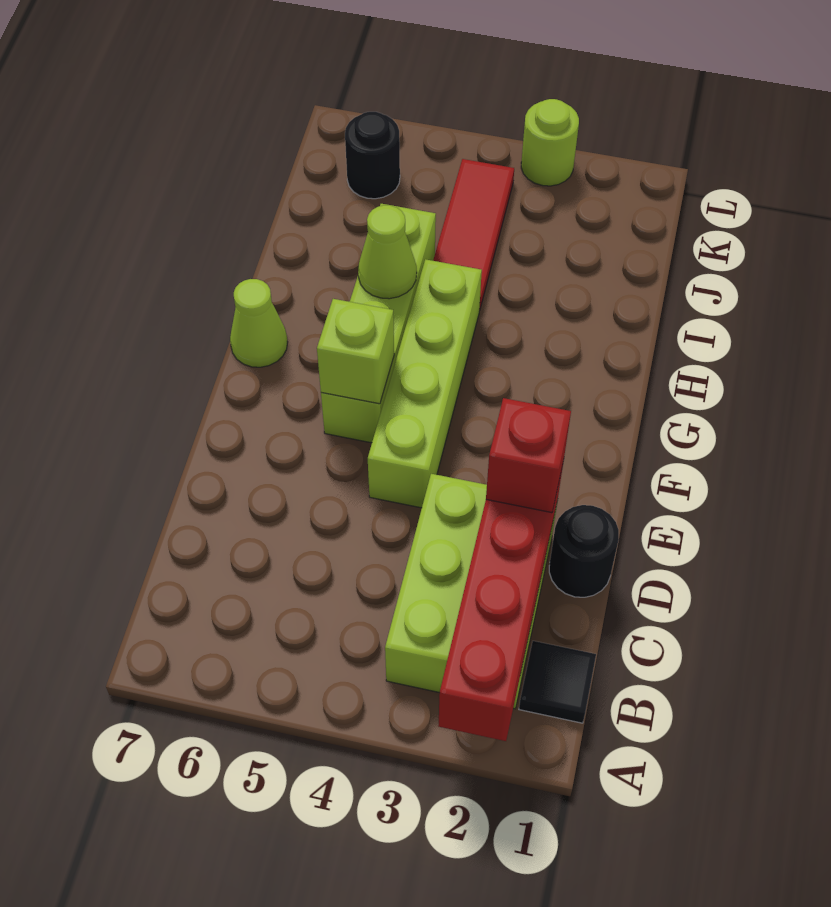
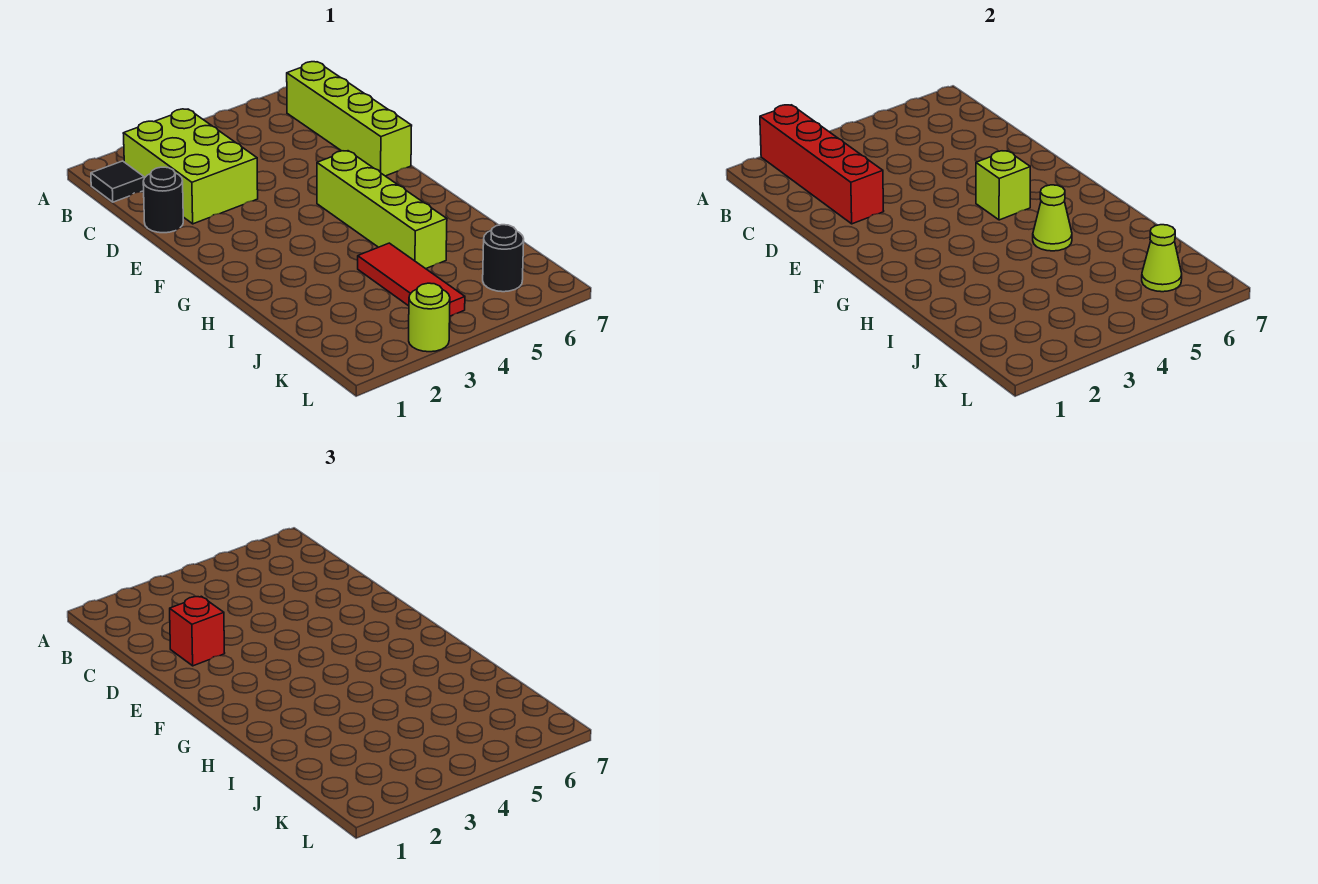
lime brick E4:H4 level 1 -> lime brick B7:E7 level 1
lime cone G7 level 1 -> lime cone K6 level 2

